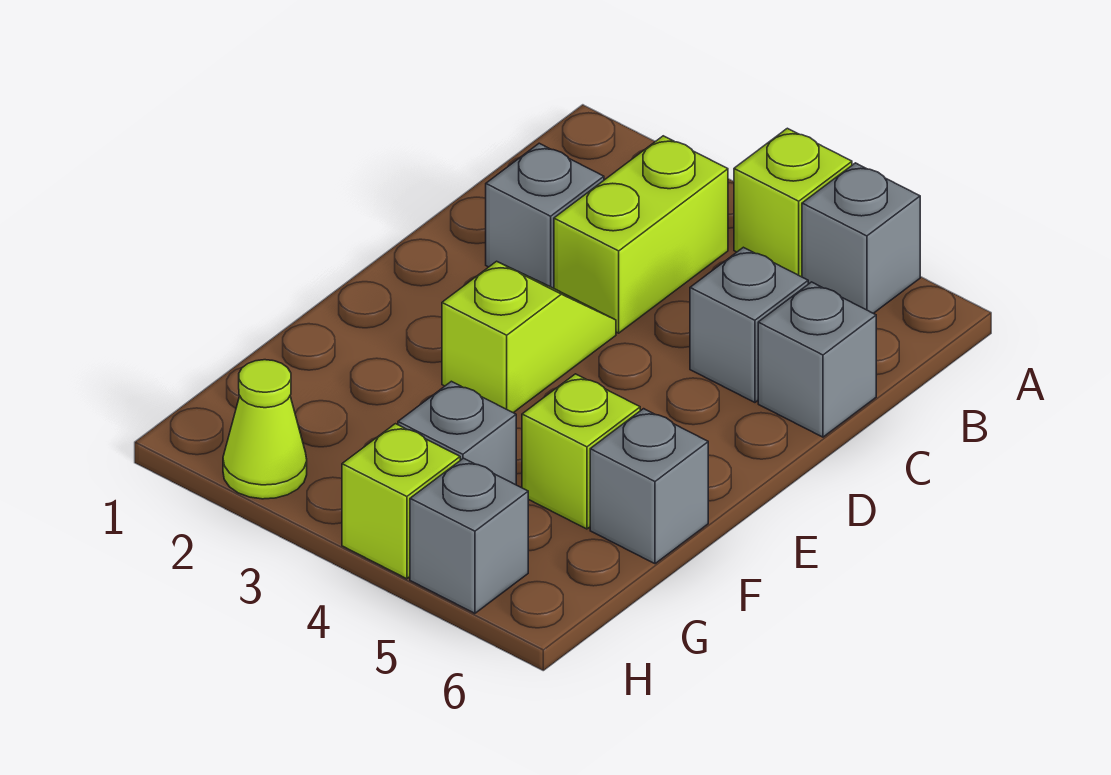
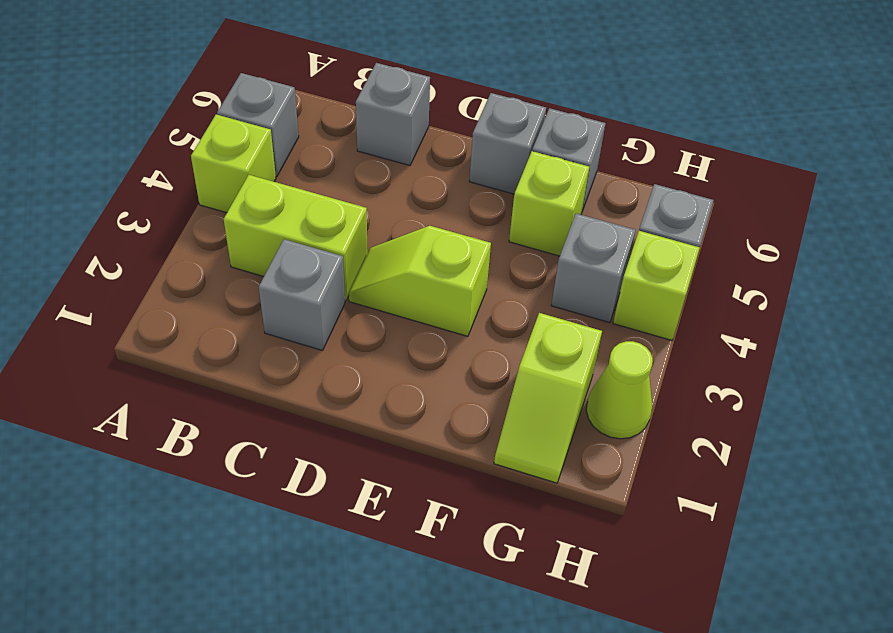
grey brick C5 level 1 -> grey brick E6 level 1
none -> lime slope G1:G2 level 1 top 2

